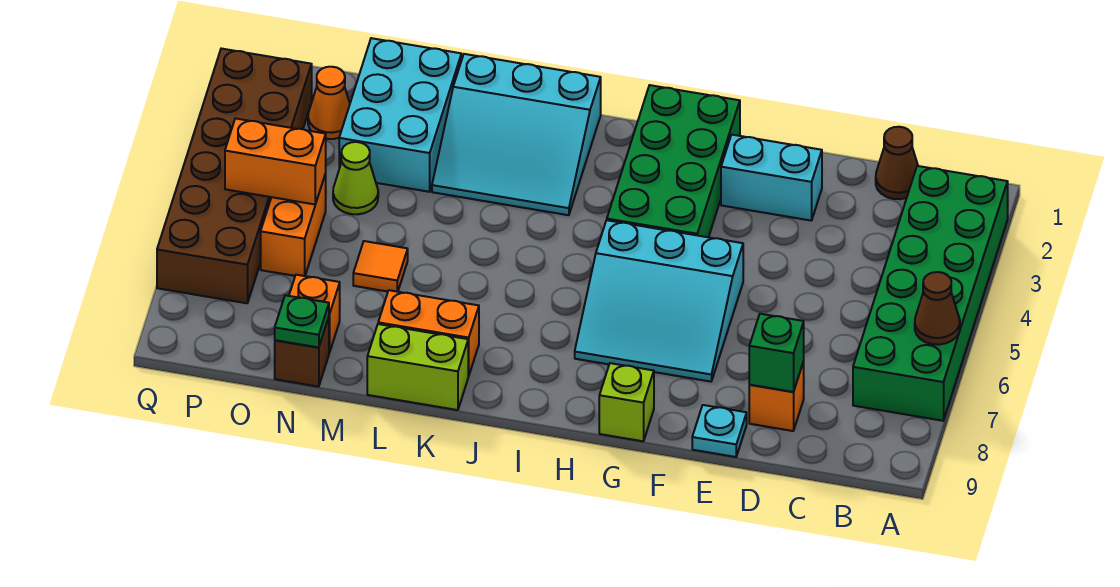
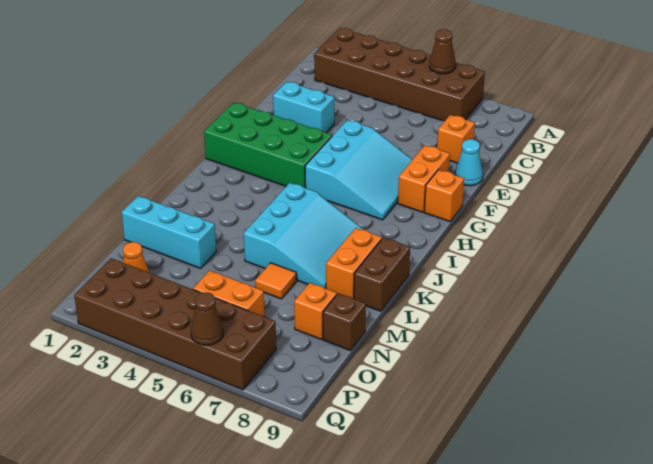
green brick A2:B7 level 1 -> brown brick A2:B7 level 1
brown cone C1 level 1 -> brown cone Q6 level 2
green brick D8 level 2 -> none
cyan brick E2:F2 level 1 -> cyan brick E2:E3 level 1
cyan plate E9 level 1 -> cyan cone E9 level 1
lime brick G9 level 1 -> orange brick G9 level 1
cyan slope J1:L3 level 1 top 1 -> cyan slope J5:L7 level 1 top 5
lime brick K9:L9 level 1 -> brown brick K9:L9 level 1
cyan brick M1:N3 level 1 -> cyan brick M1:M3 level 1
lime cone N4 level 1 -> none
green plate N9 level 2 -> none
orange brick O5:P5 level 2 -> orange brick F8:G8 level 1

